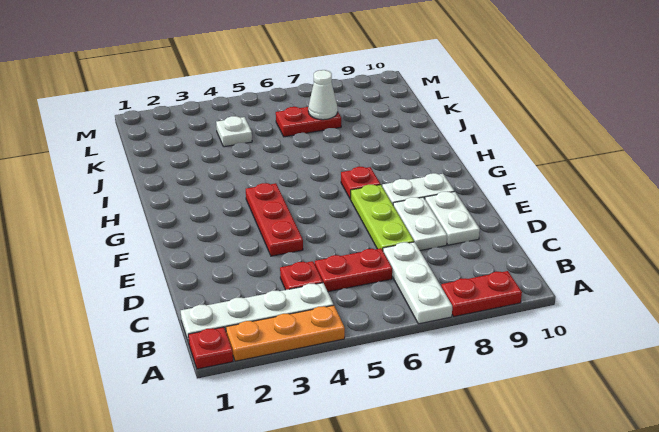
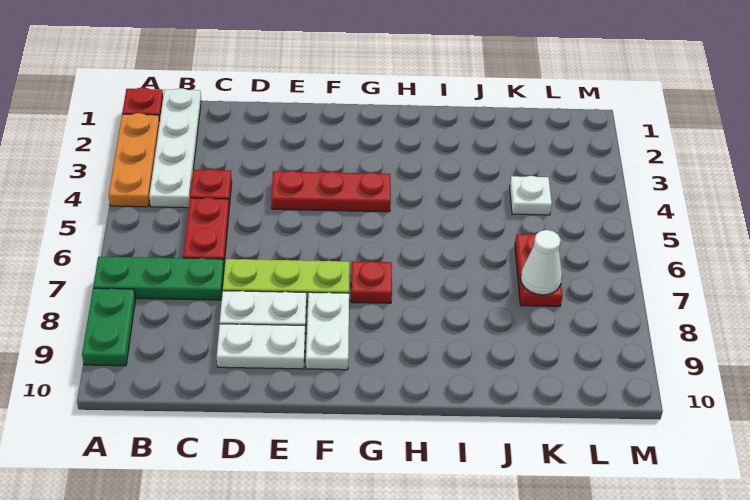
white plate A7:C7 level 1 -> green plate A7:C7 level 1
red plate A8:A9 level 1 -> green plate A8:A9 level 1

